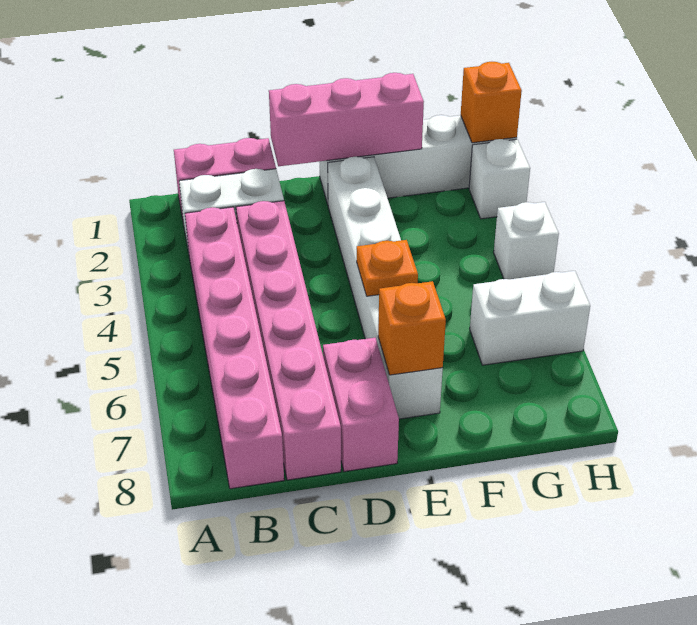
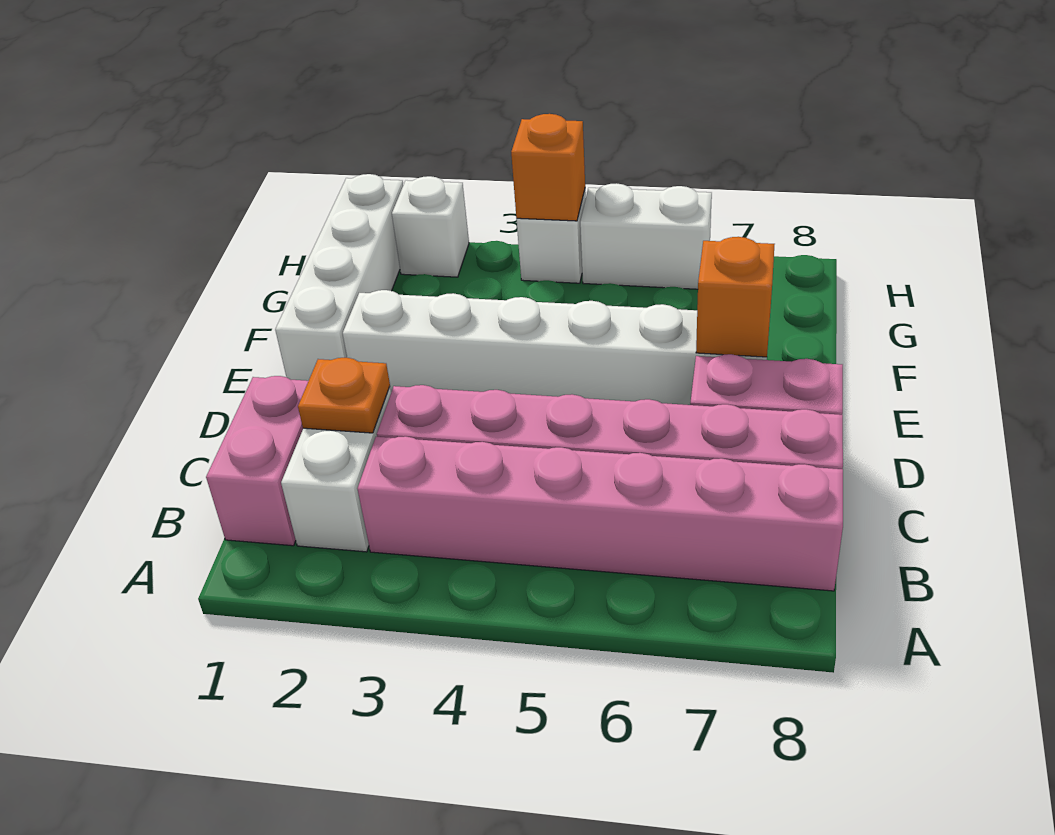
pink brick D1:F1 level 2 -> none
orange plate E5 level 2 -> orange plate C2 level 2
white brick G6:H6 level 1 -> white brick H5:H6 level 1
orange brick H1 level 2 -> orange brick H4 level 2

